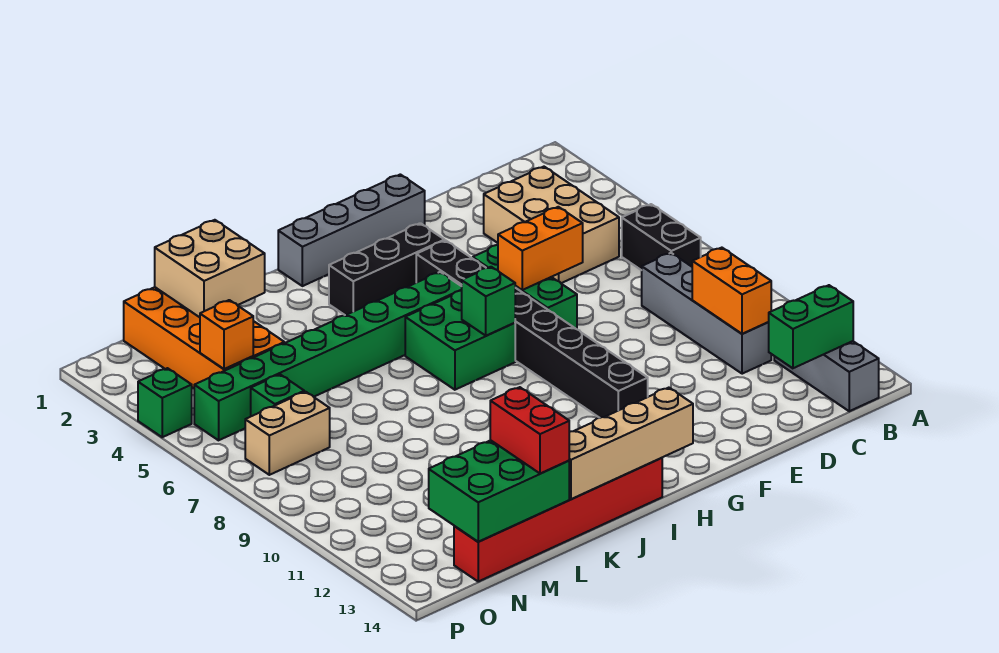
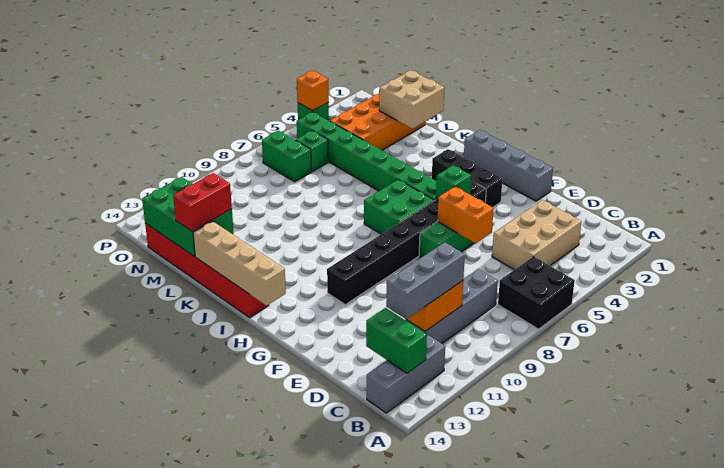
black brick B6:B7 level 1 -> black brick A6:B7 level 1
none -> grey brick C10:C12 level 3
green brick H7 level 2 -> green brick G5 level 2
orange brick N4 level 2 -> orange brick P4 level 2
tan brick N7:O7 level 1 -> green brick N7:O7 level 1

